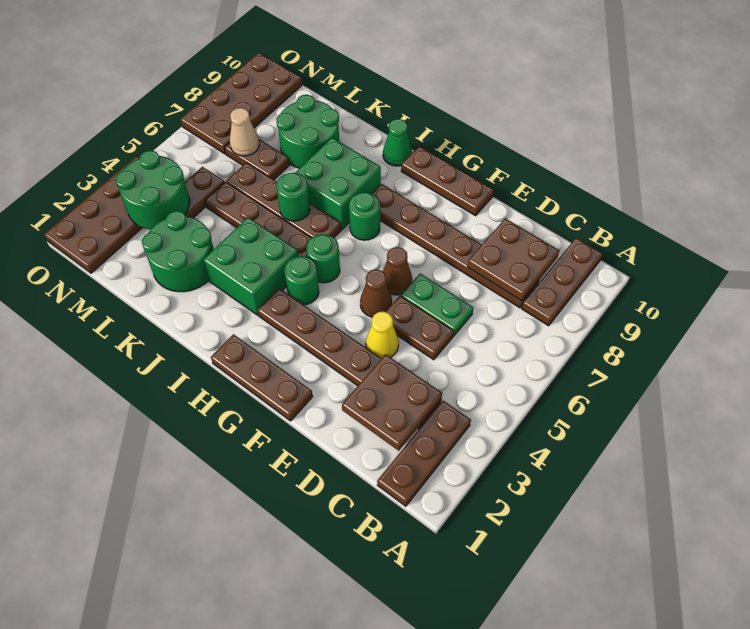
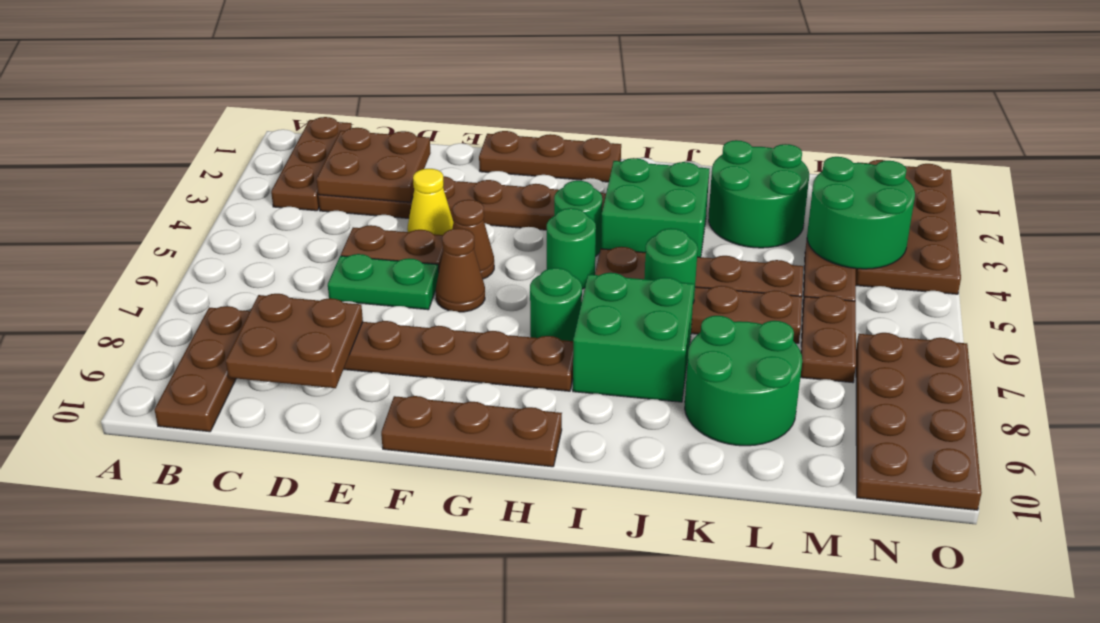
green cone I10 level 1 -> none
brown plate L7:M7 level 1 -> brown plate M6:M7 level 1
tan cone M7 level 2 -> none

